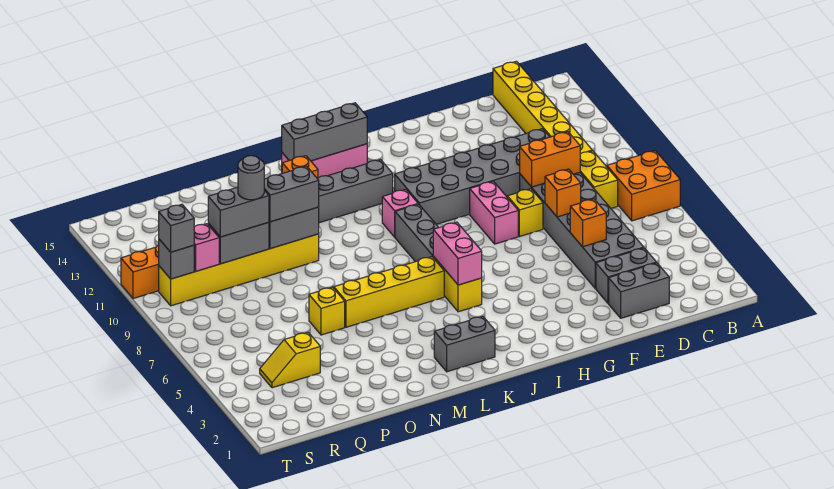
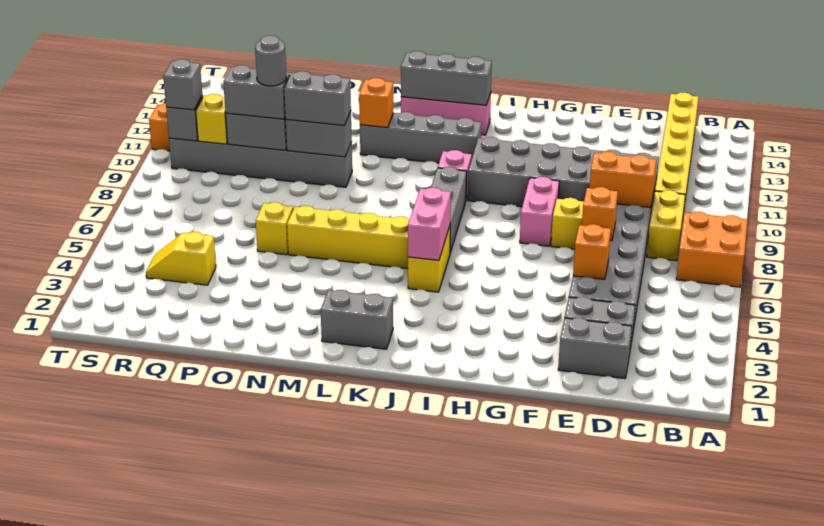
yellow brick N10:S10 level 1 -> grey brick N10:S10 level 1
pink brick R10 level 2 -> yellow brick R10 level 2

